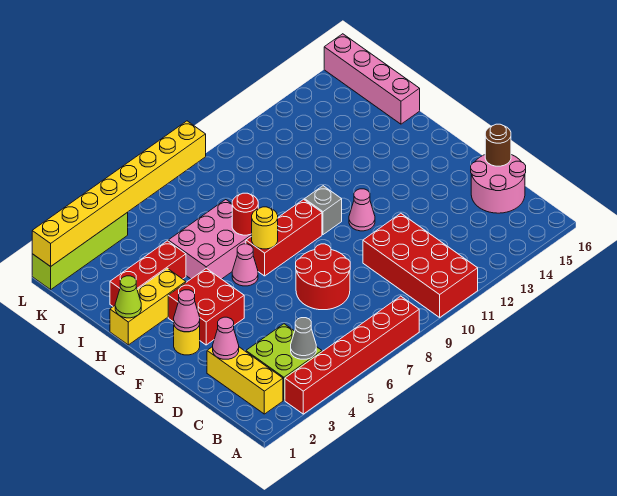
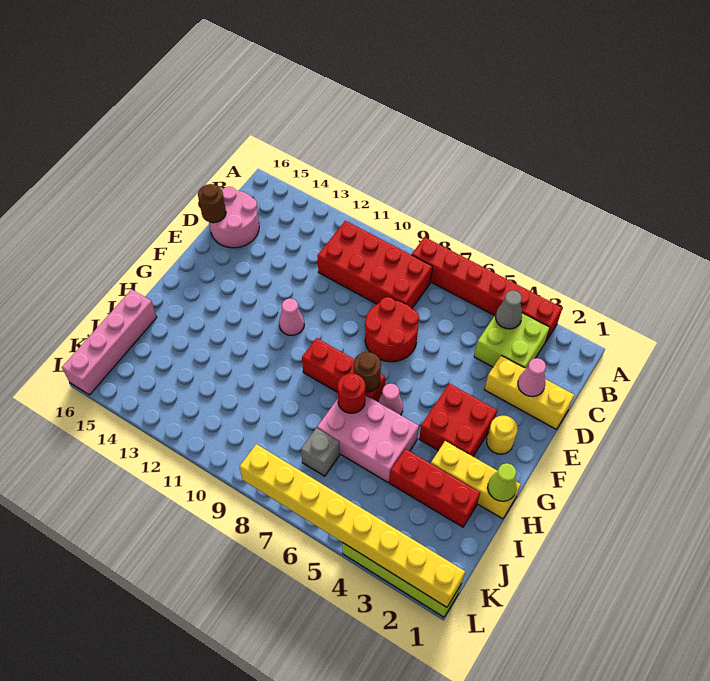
red brick A10:D11 level 1 -> red brick B8:C11 level 1
yellow brick B2:D2 level 1 -> yellow brick D1:D3 level 1
pink cone F2 level 2 -> none
yellow round brick G7 level 2 -> brown round brick G7 level 2
grey brick G10 level 1 -> grey brick J7 level 1

